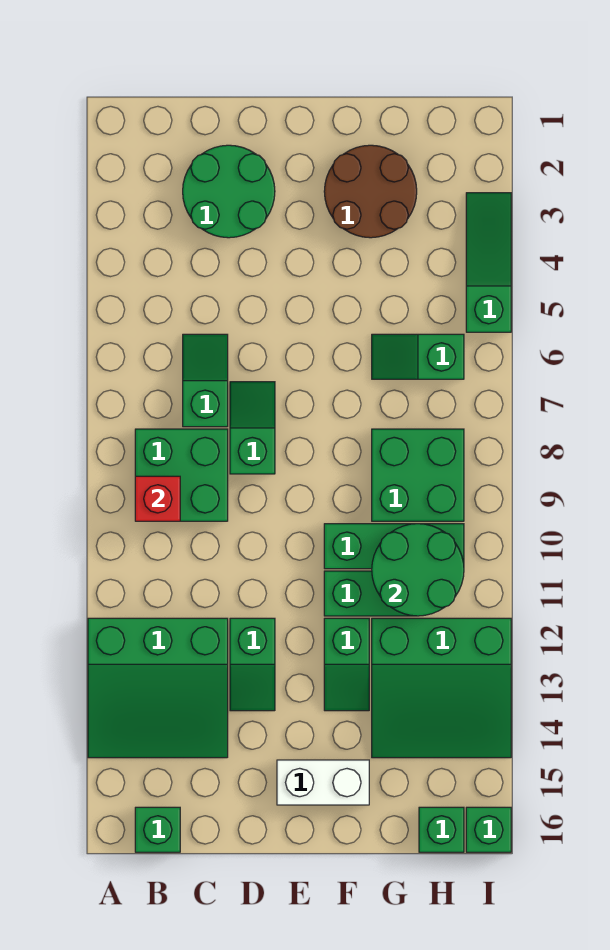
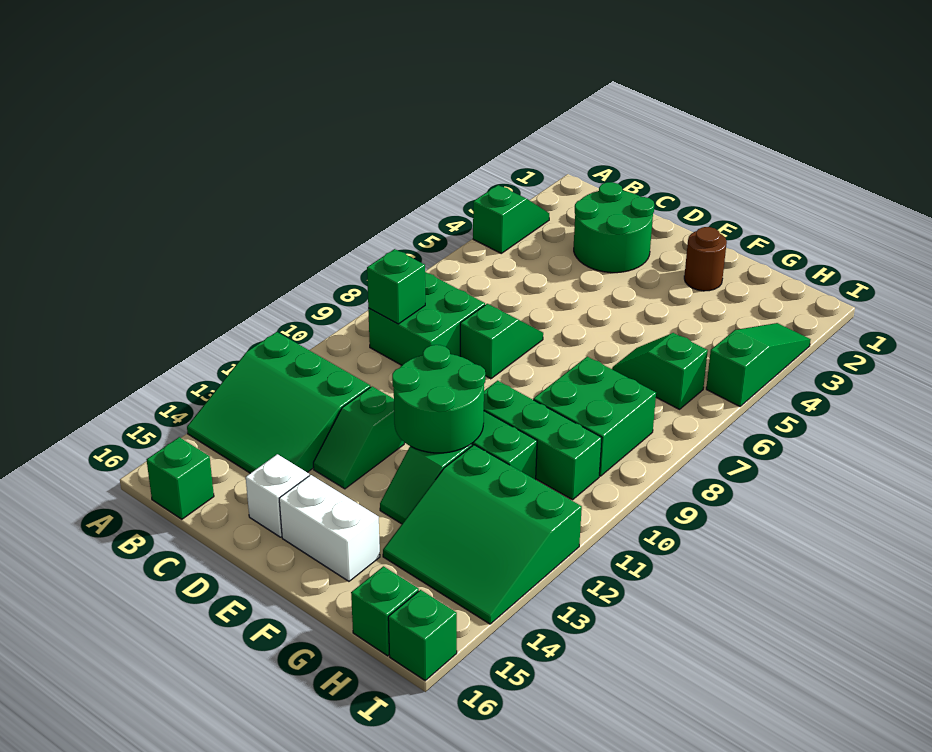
red brick B9 level 2 -> green brick B9 level 2
green slope C6:C7 level 1 top 7 -> green slope A3:A4 level 1 top 4
none -> white brick D15 level 1
brown round brick F2:G3 level 1 -> brown round brick F2 level 1
green round brick G10:H11 level 2 -> green round brick E11:F12 level 2

